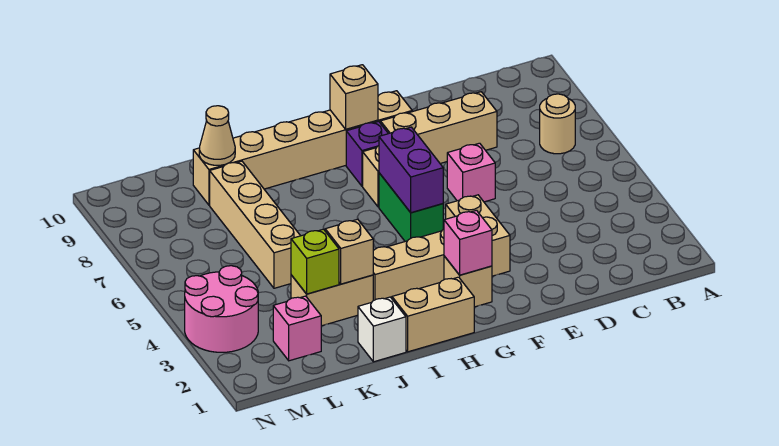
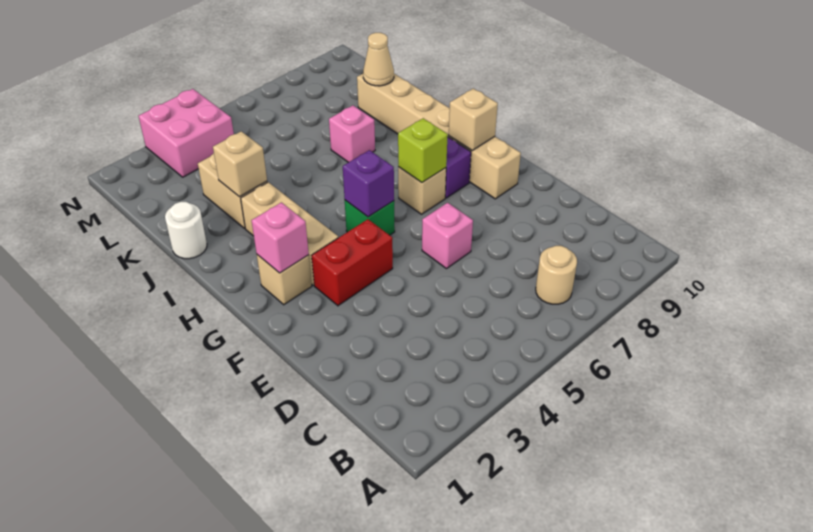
tan brick D8:F8 level 1 -> none
tan brick F3:F4 level 1 -> red brick F3:F4 level 1
green brick G5:G6 level 1 -> green brick G5 level 1
purple brick G5:G6 level 2 -> purple brick G5 level 2
tan brick H1:I1 level 1 -> none
white brick J1 level 1 -> white round brick J1 level 1
lime brick K3 level 2 -> lime brick G7 level 2
tan brick K5:K8 level 1 -> none
pink brick L2 level 1 -> pink brick J7 level 1
pink round brick M3:N4 level 1 -> pink brick M3:N4 level 1

